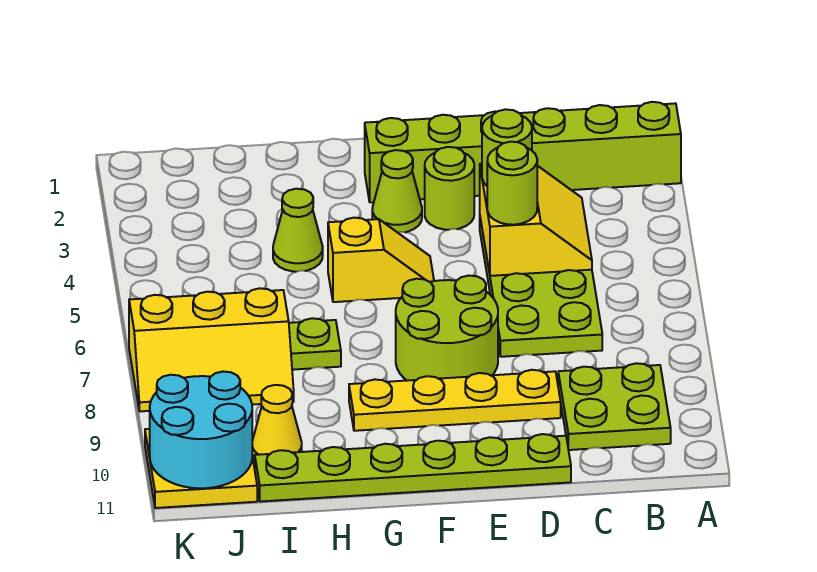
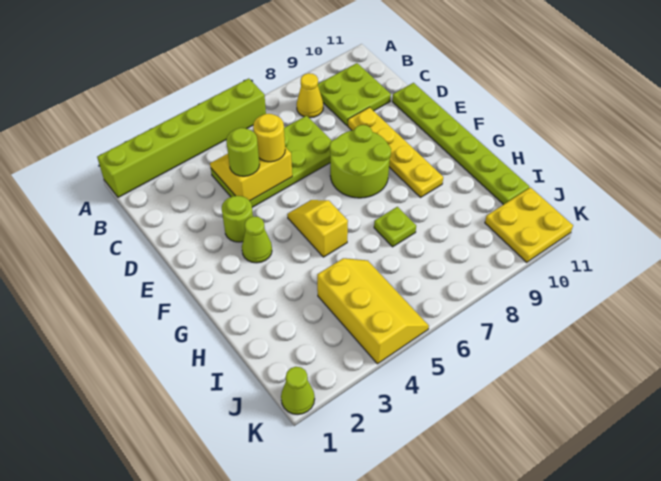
lime brick A2:F2 level 1 -> lime brick A1:A6 level 1
lime round brick D5 level 3 -> yellow round brick D5 level 3
lime cone H4 level 1 -> lime cone K1 level 1
yellow slope I7:K8 level 1 top 7 -> yellow slope I4:K5 level 1 top 4
yellow cone I10 level 1 -> yellow cone B8 level 1
cyan round brick J10:K11 level 2 -> none

